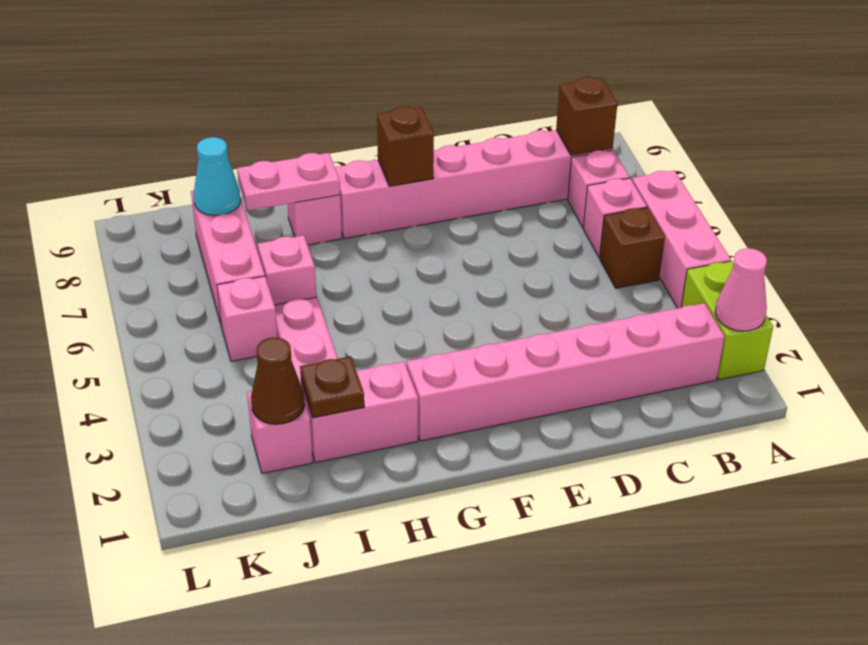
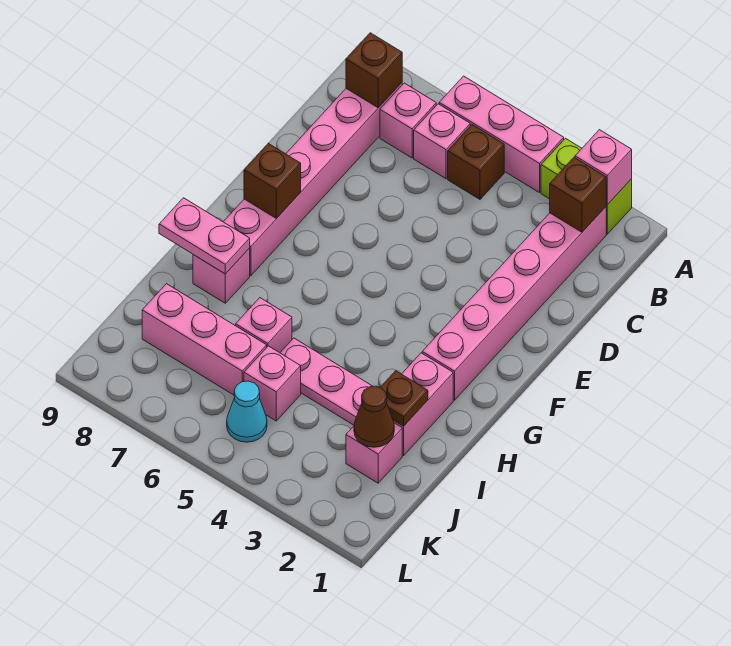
pink cone A2 level 2 -> pink brick A2 level 2
none -> brown brick B2 level 2
pink plate H8:I8 level 2 -> pink plate H8:H9 level 2
cyan cone J8 level 2 -> cyan cone K5 level 1

